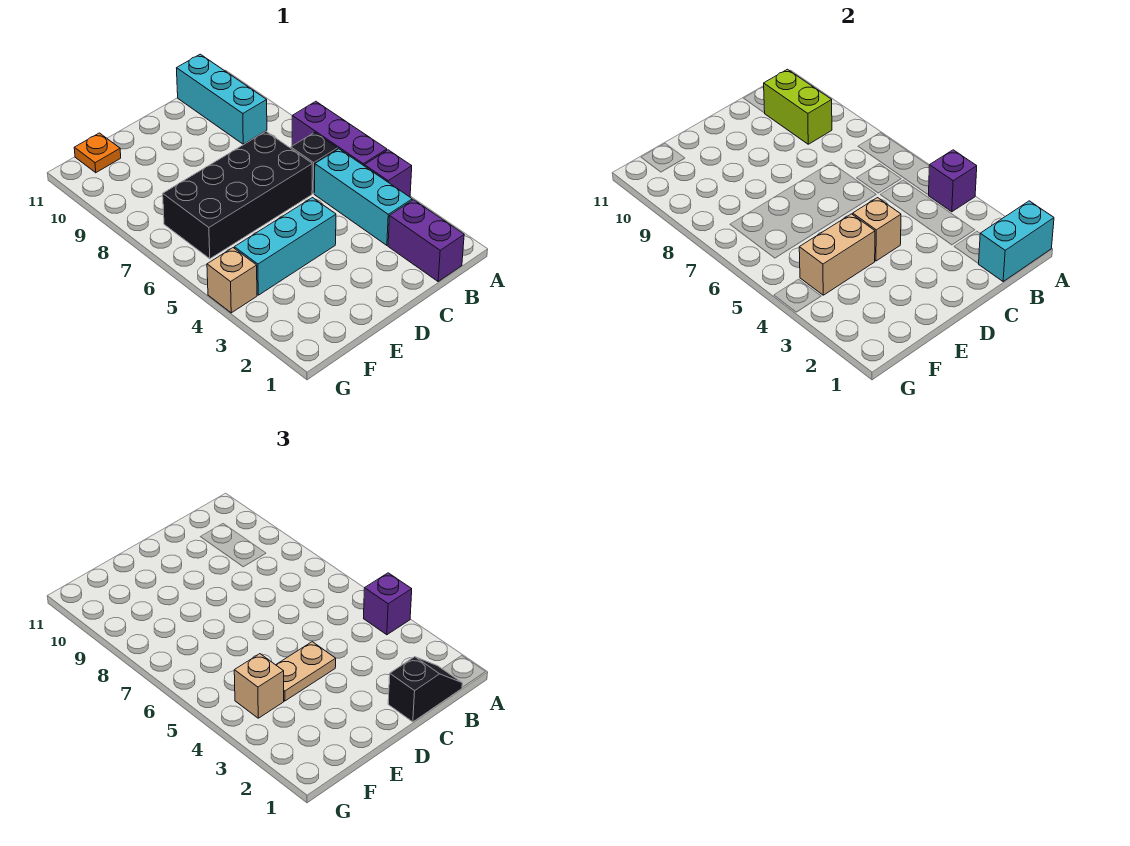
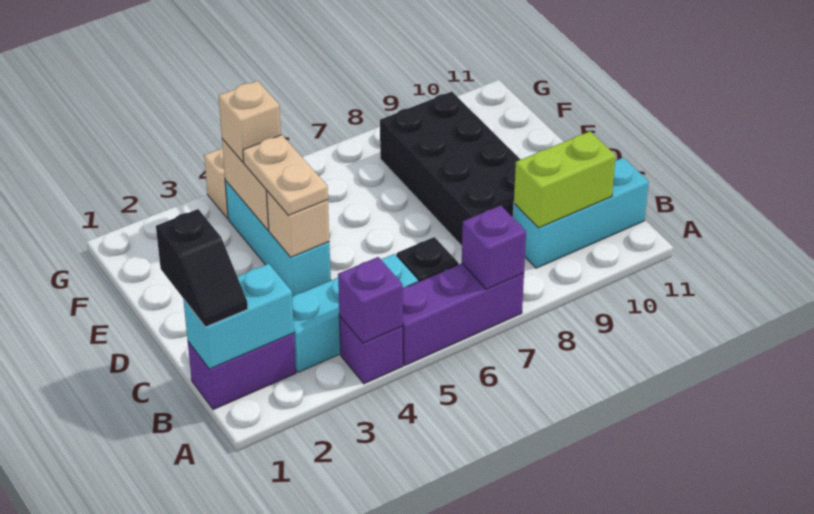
cyan brick A1:B1 level 2 -> cyan brick B1:B2 level 2
purple brick A4 level 3 -> purple brick A7 level 2
black brick C6:F7 level 1 -> black brick C8:F9 level 1
orange plate F11 level 1 -> none

